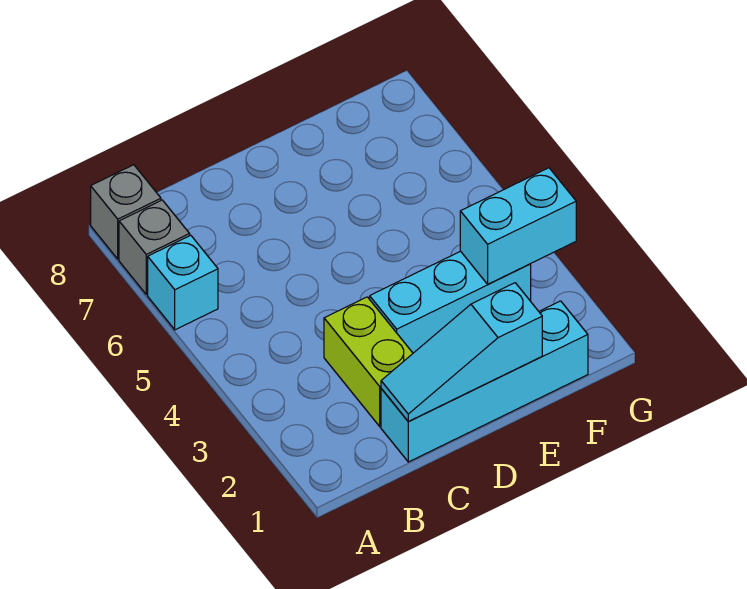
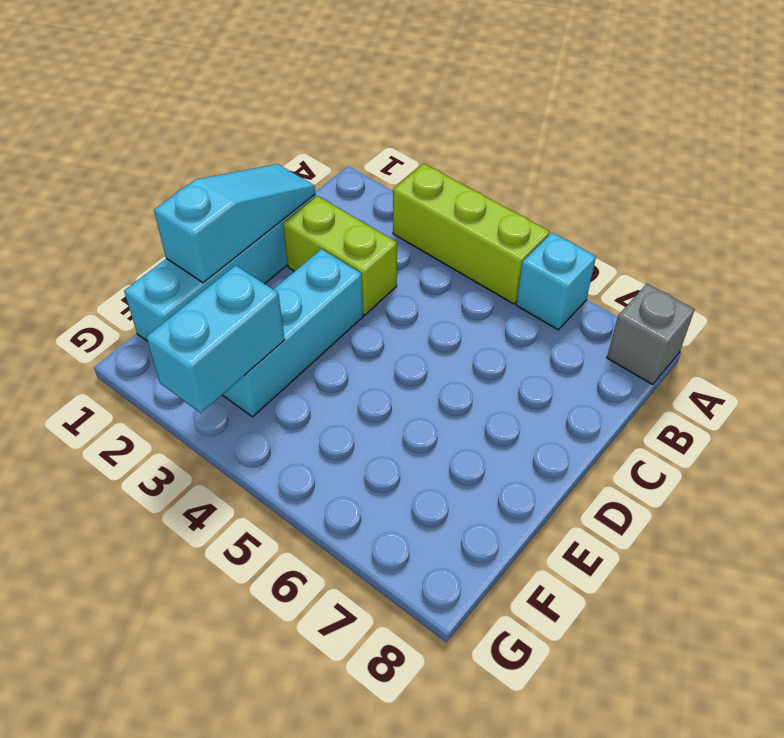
none -> lime brick A3:A5 level 1
grey brick A7 level 1 -> none

